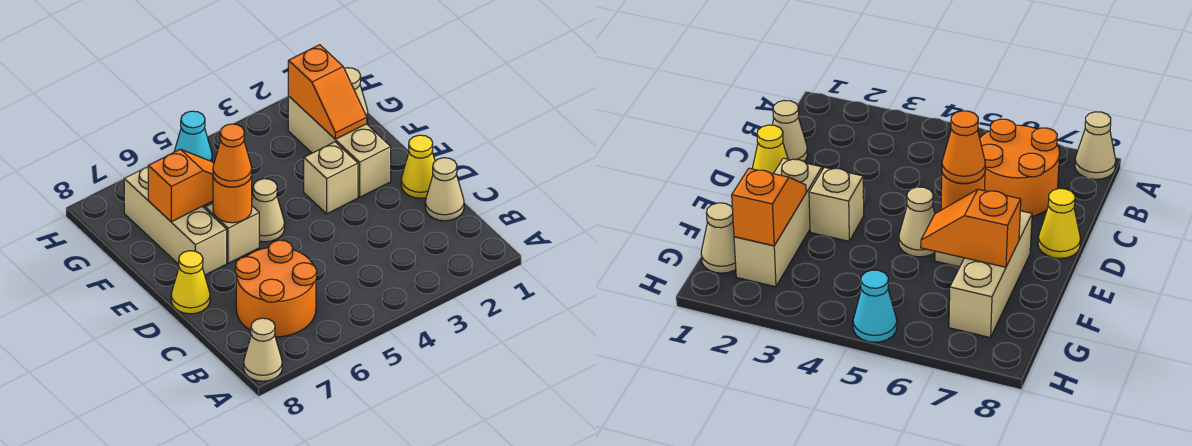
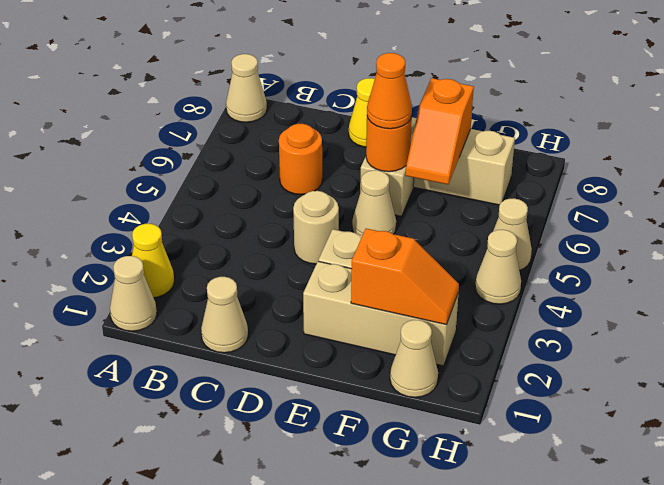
none -> tan cone A1 level 1
orange round brick B6:C7 level 1 -> orange round brick C6 level 1
yellow cone D1 level 1 -> yellow cone A2 level 1
none -> tan round brick D4 level 1
orange slope F2:G2 level 2 top G -> orange slope F2:G2 level 2 top F
none -> tan cone H4 level 1
cyan cone H5 level 1 -> tan cone H5 level 1

